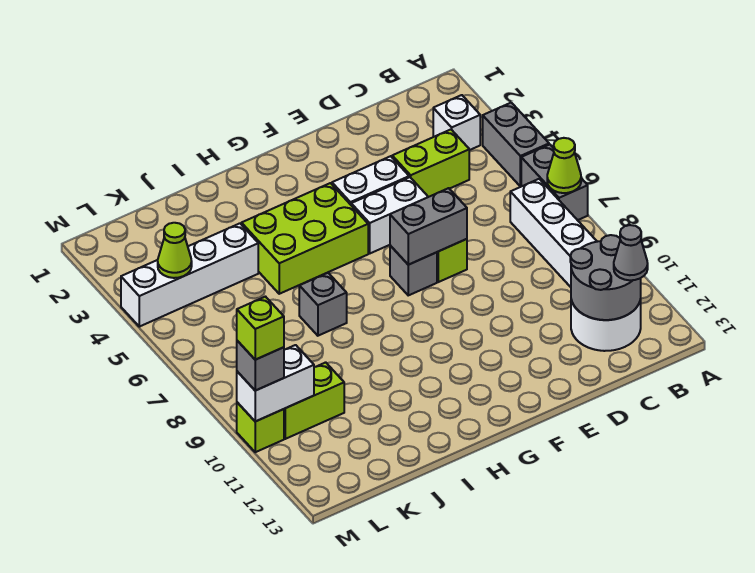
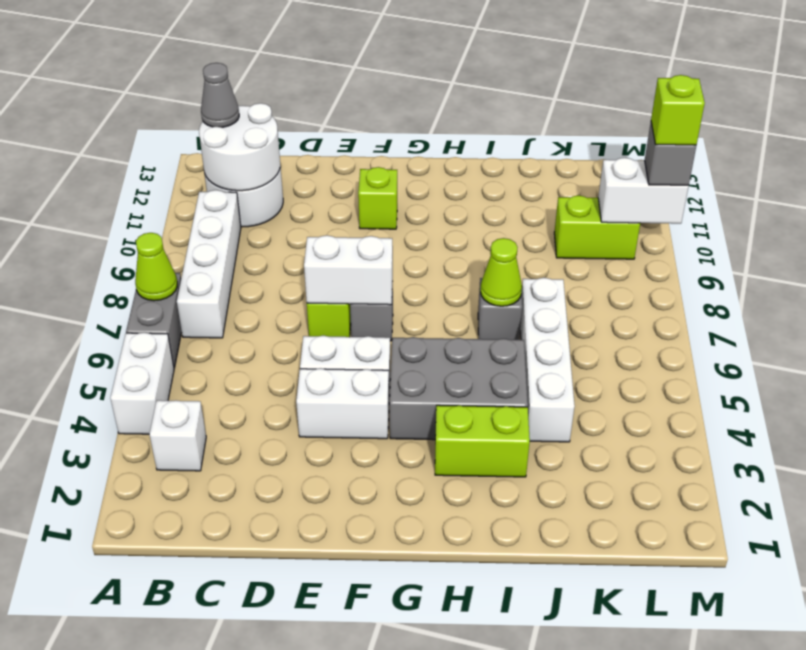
grey brick A4:A5 level 1 -> white brick A4:A5 level 1
grey round brick B11:C12 level 2 -> white round brick B11:C12 level 2
lime brick C4:D4 level 1 -> lime brick H3:I3 level 1
grey brick E7:F7 level 2 -> white brick E7:F7 level 2
lime brick G4:I5 level 1 -> grey brick G4:I5 level 1
white brick J4:M4 level 1 -> white brick J4:J7 level 1
lime cone L4 level 2 -> lime cone I7 level 2
lime brick M10 level 1 -> lime brick F11 level 1

